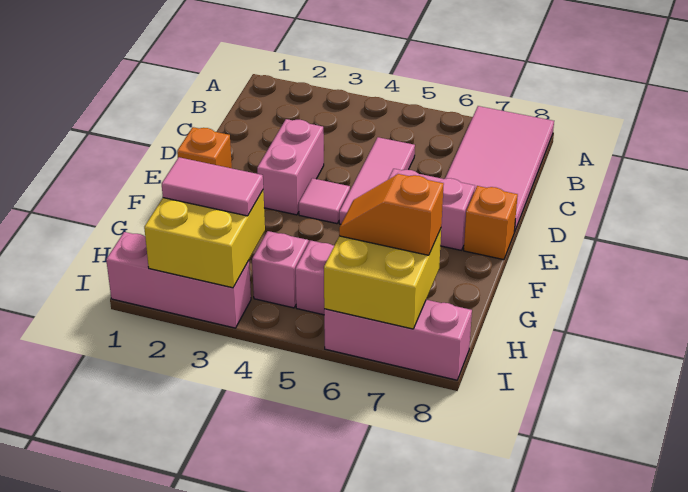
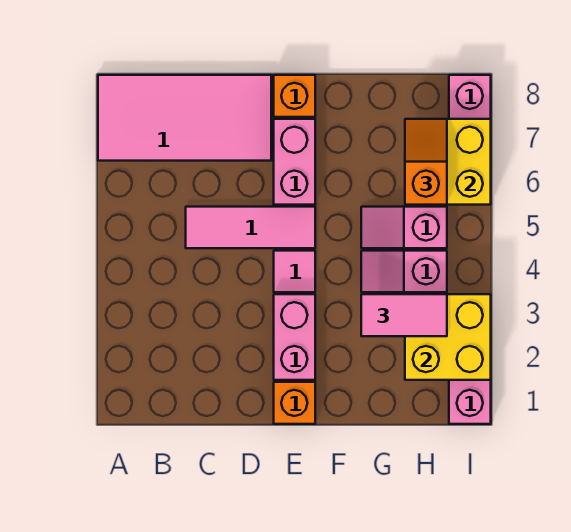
pink brick D3:E3 level 1 -> pink brick E2:E3 level 1
pink tile H2:H3 level 3 -> pink tile G3:H3 level 3
orange slope H6:H7 level 3 top 7 -> orange slope H6:H7 level 3 top 6

